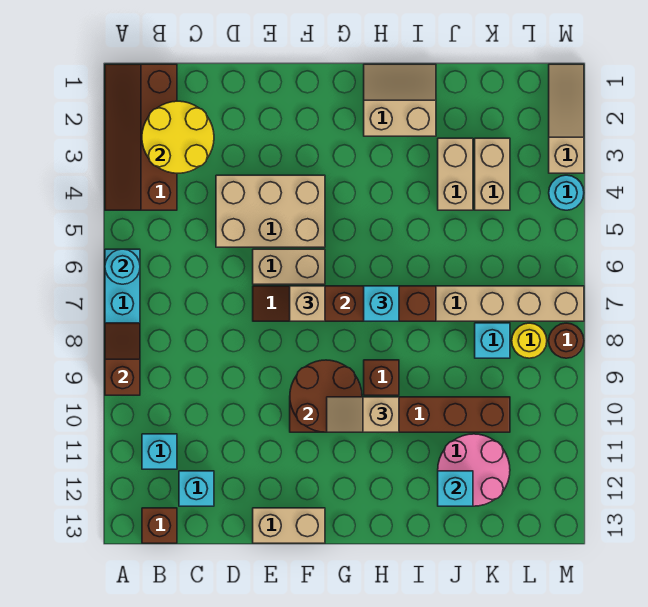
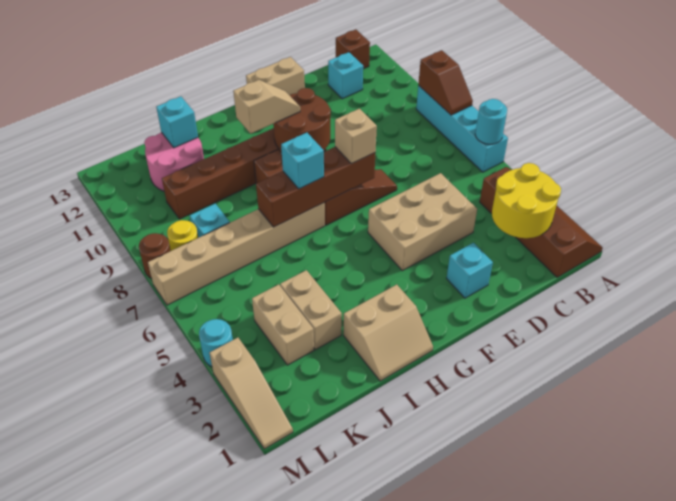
cyan brick B11 level 1 -> cyan brick E2 level 1
tan brick E6:F6 level 1 -> none

